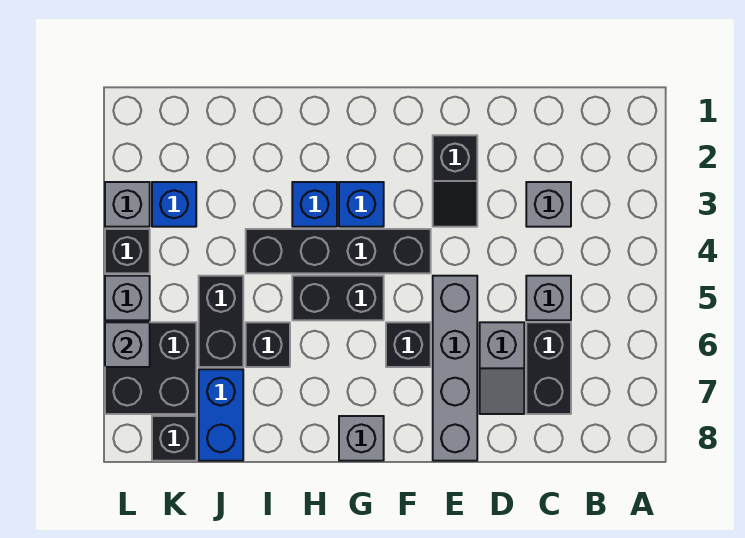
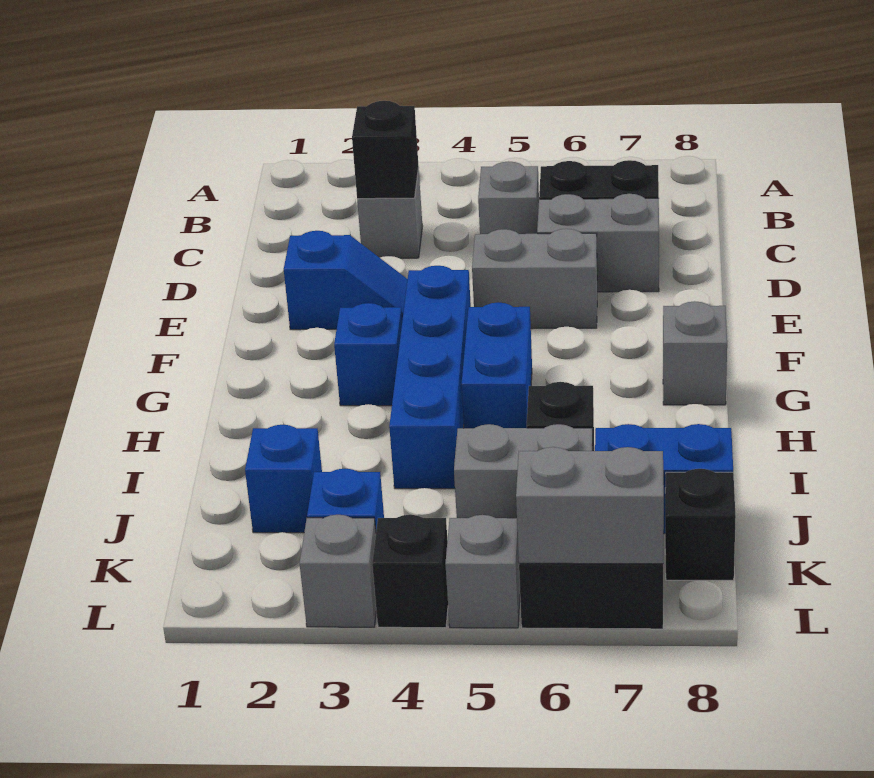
grey slope D6:D7 level 1 top 6 -> grey brick D6:D7 level 1
black slope E2:E3 level 1 top 2 -> blue slope E2:E3 level 1 top 2
grey brick E5:E8 level 1 -> grey brick E5:E6 level 1
black brick F4:I4 level 1 -> blue brick F4:I4 level 1
black brick F6 level 1 -> black brick C3 level 2
black brick G5:H5 level 1 -> blue brick G5:H5 level 1
blue brick H3 level 1 -> blue brick J2 level 1
black brick J5:J6 level 1 -> grey brick J5:J6 level 1
grey brick L6 level 2 -> grey brick L6:L7 level 2

